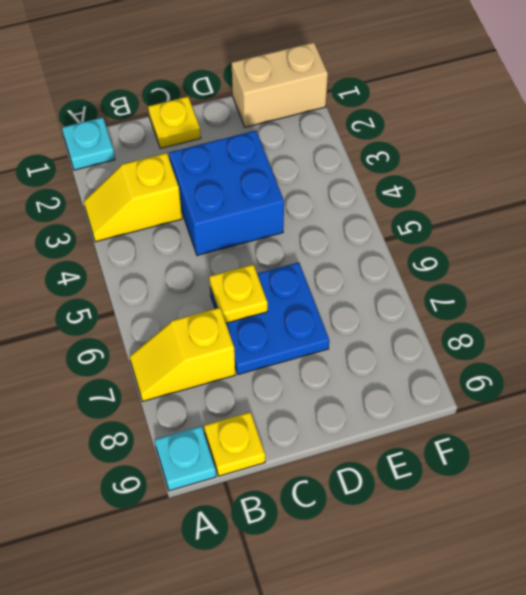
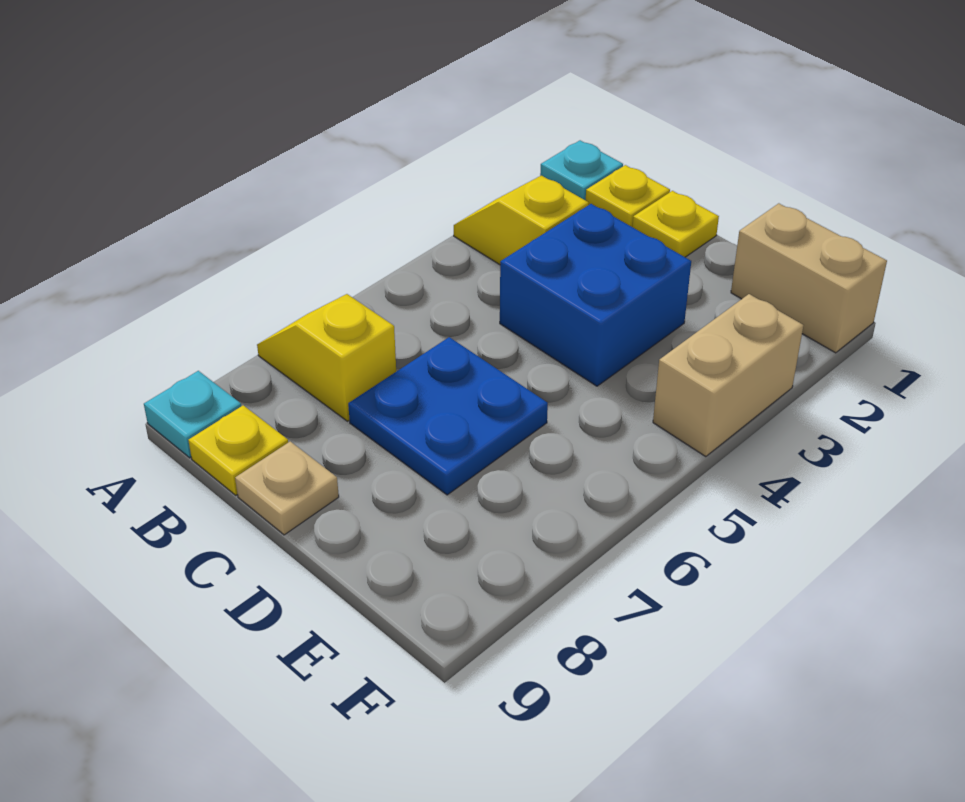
yellow plate C6 level 2 -> yellow plate B1 level 1
none -> tan plate C9 level 1
none -> tan brick F3:F4 level 1

